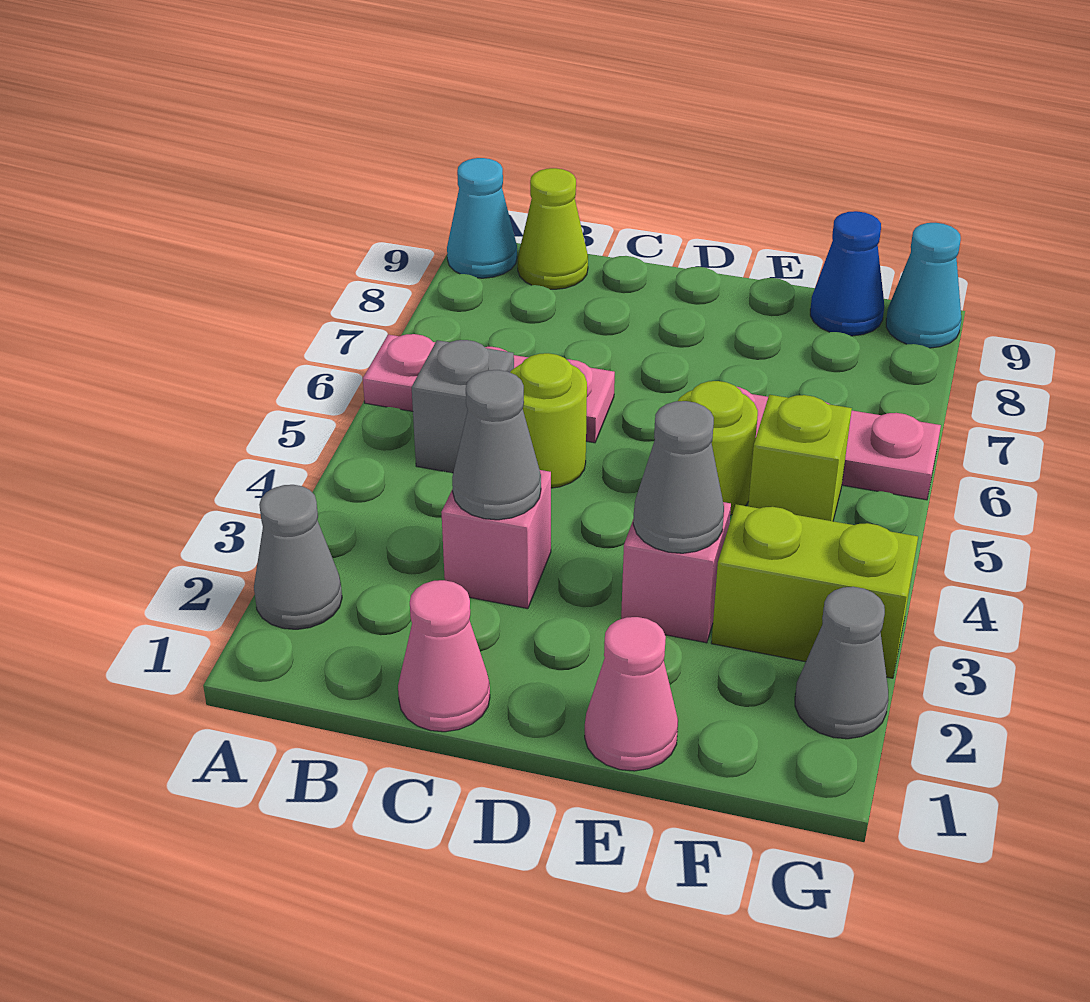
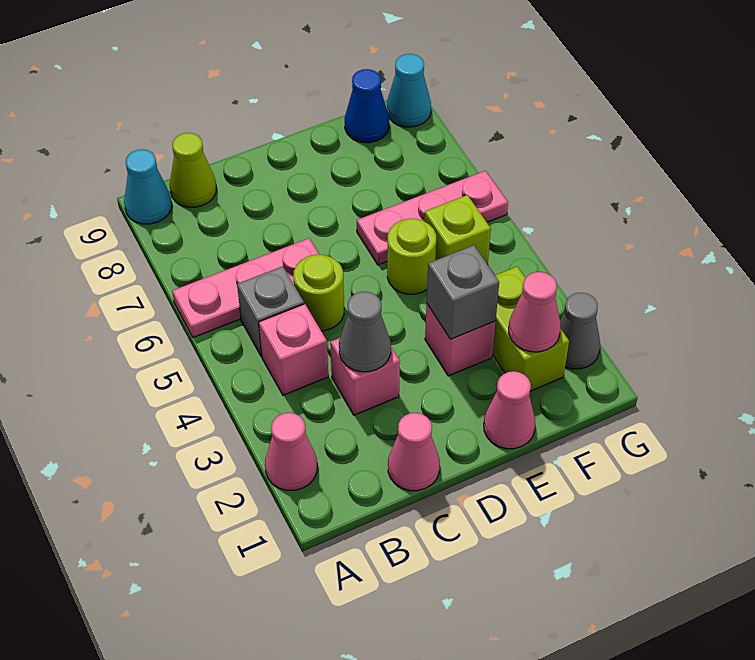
grey cone A2 level 1 -> pink cone A2 level 1
none -> pink brick B4 level 1
grey cone E3 level 2 -> grey brick E3 level 2
none -> pink cone F2 level 2
lime brick F3:G3 level 1 -> lime brick F2:F3 level 1

